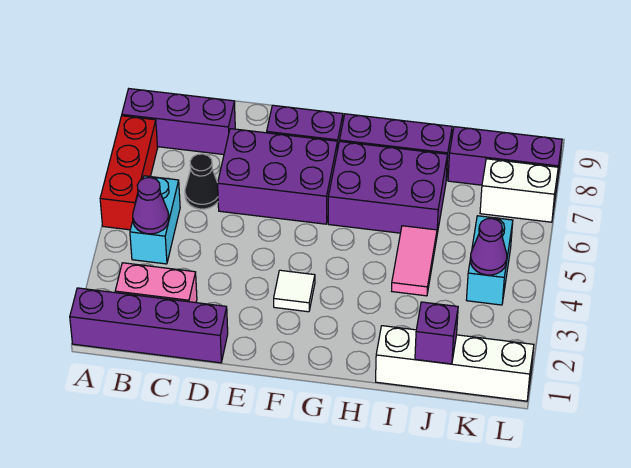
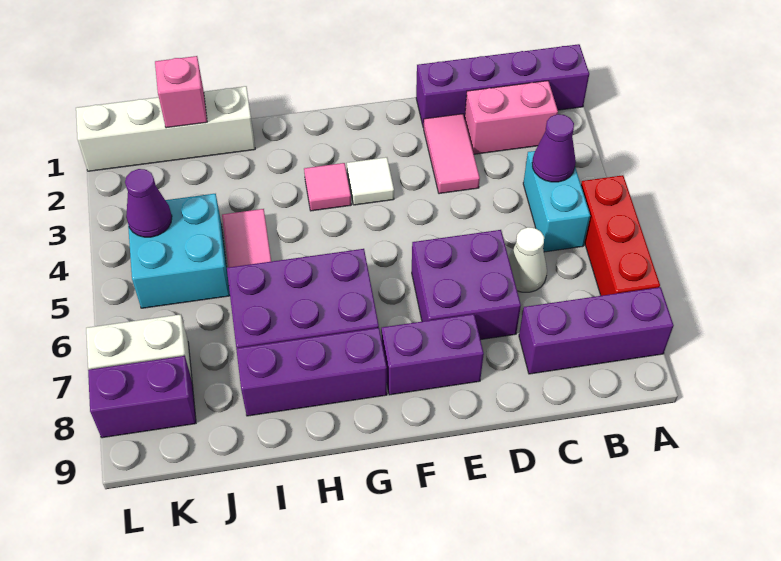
black cone C6 level 1 -> white cone C6 level 1
none -> pink tile D2:D3 level 1
purple brick D6:F7 level 1 -> purple brick D6:E7 level 1
none -> pink tile G3 level 1
purple brick J1 level 2 -> pink brick J1 level 2
purple brick J8:L8 level 1 -> purple brick K8:L8 level 1
cyan brick K4:K5 level 1 -> cyan brick J4:K5 level 1

